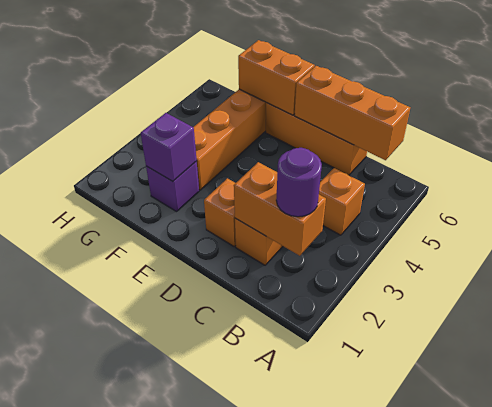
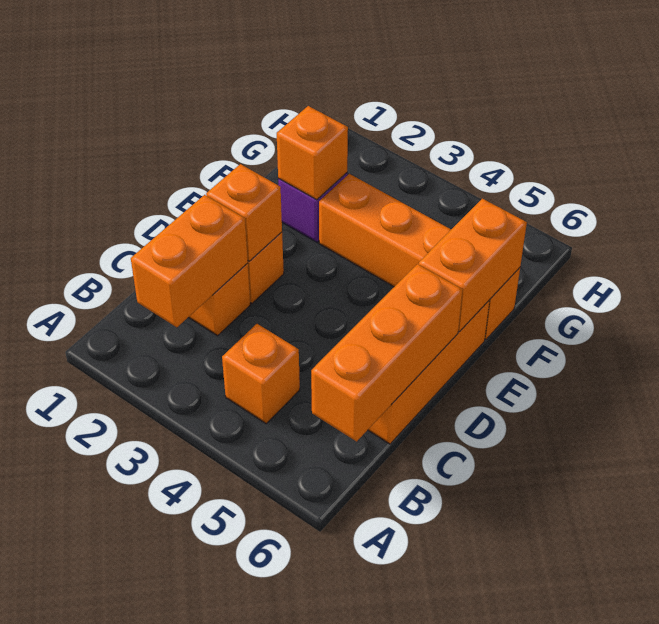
purple round brick B2 level 3 -> none
none -> orange brick D2 level 2
purple brick F2 level 2 -> orange brick F2 level 2

